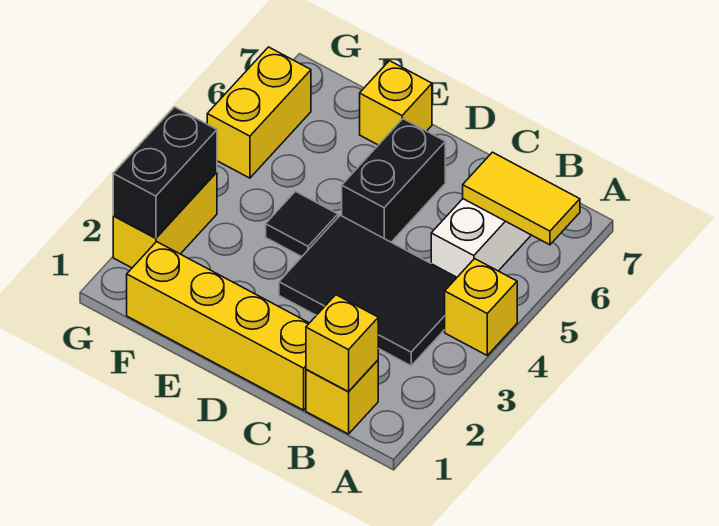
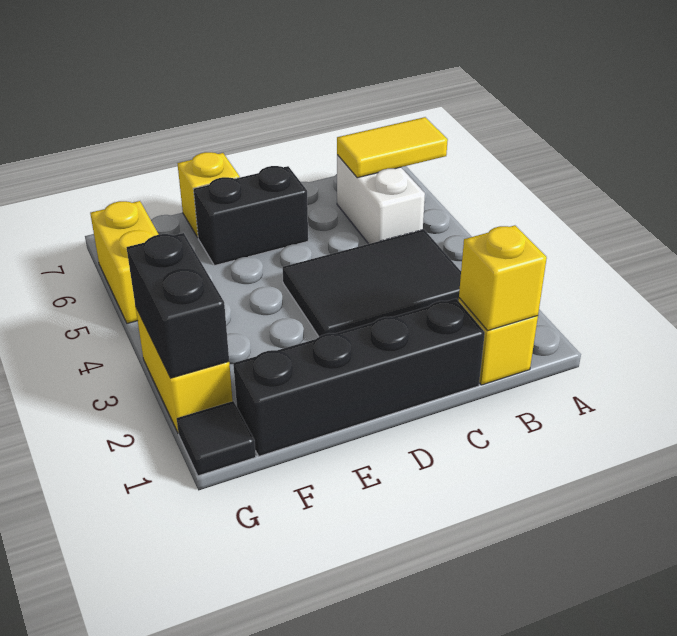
yellow brick A4 level 1 -> none
yellow brick C1:F1 level 1 -> black brick C1:F1 level 1
black brick D5:D6 level 1 -> black brick D6:E6 level 1
black tile E4 level 1 -> black tile G1 level 1

